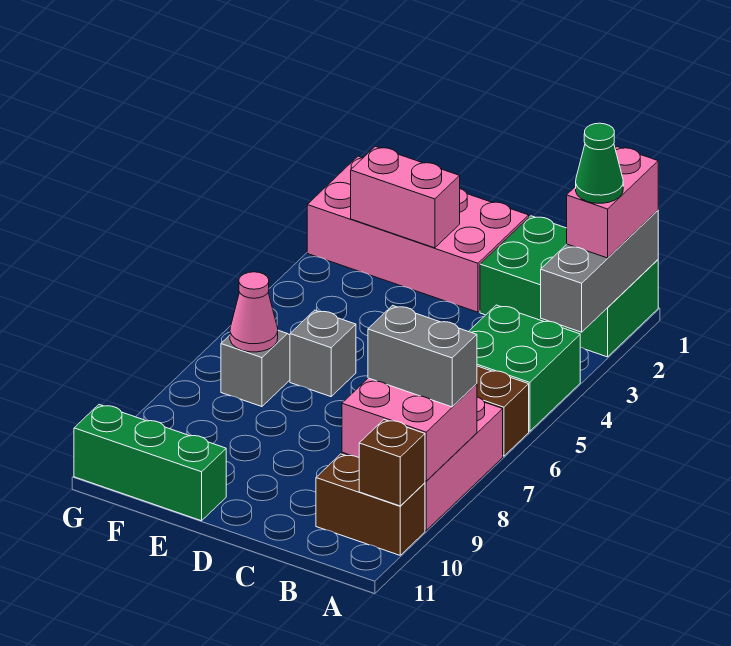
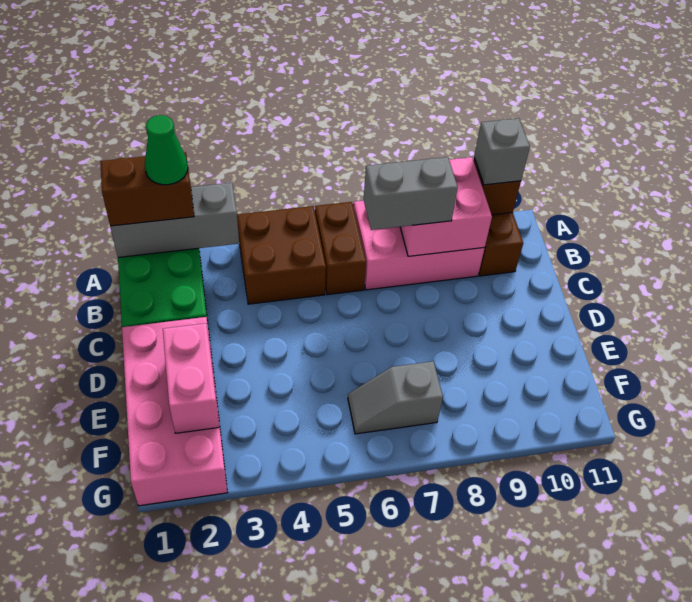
pink brick A1:A2 level 3 -> brown brick A1:A2 level 3
green brick A4:B5 level 1 -> brown brick A4:B5 level 1
grey brick A8:B8 level 3 -> grey brick B7:B8 level 3
grey brick E6 level 1 -> grey brick A10 level 3
green brick E11:G11 level 1 -> none
pink cone F7 level 2 -> none

